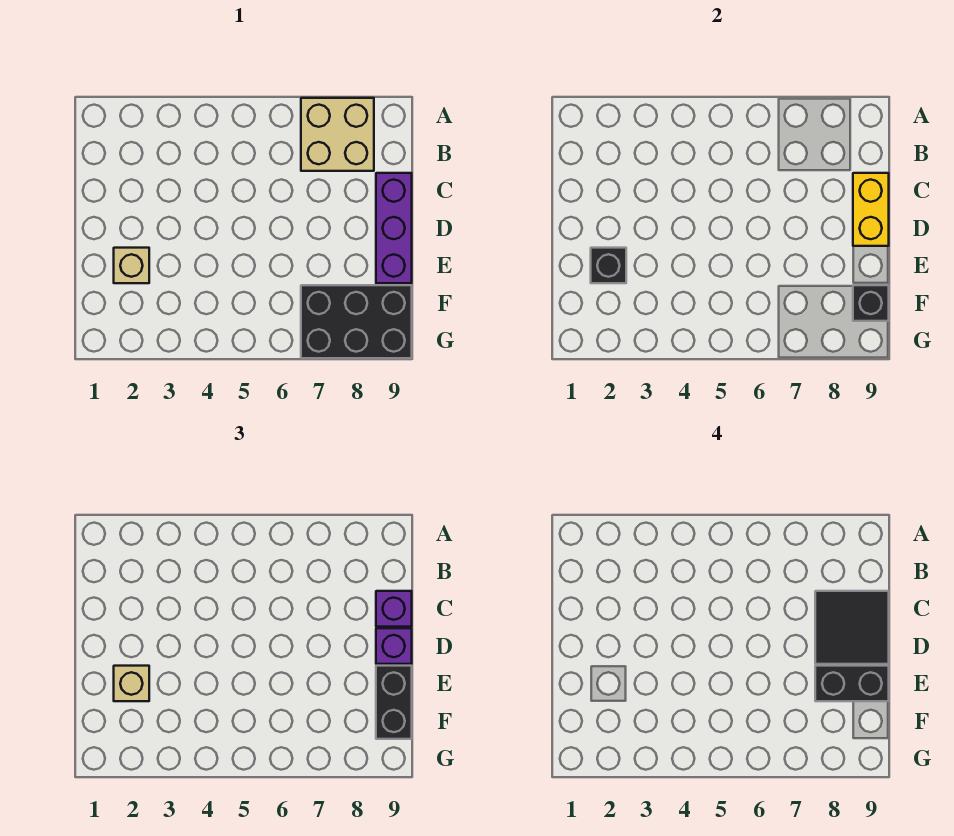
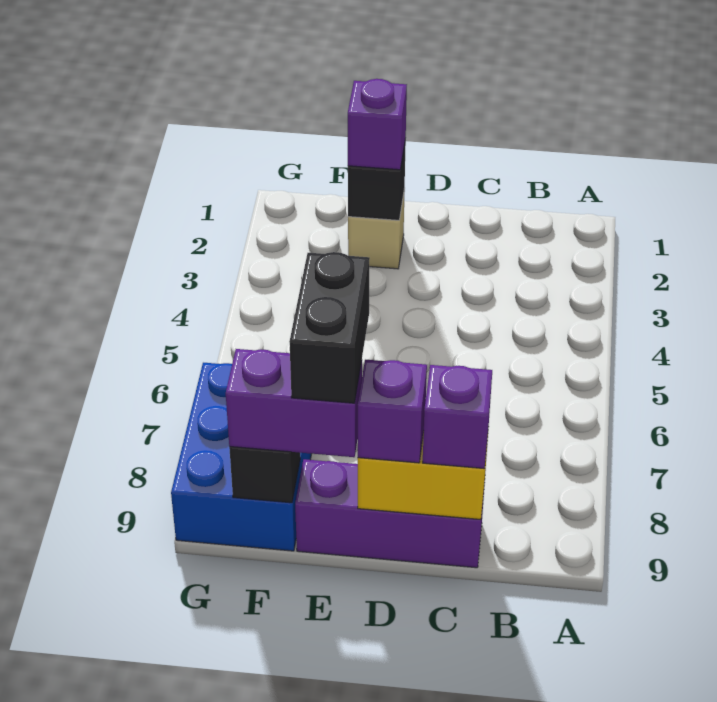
tan brick A7:B8 level 1 -> none
black tile C8:D9 level 4 -> none
tan brick E2 level 3 -> purple brick E2 level 3
black brick E9:F9 level 3 -> purple brick E9:F9 level 3
black brick F7:G9 level 1 -> blue brick F7:G9 level 1

